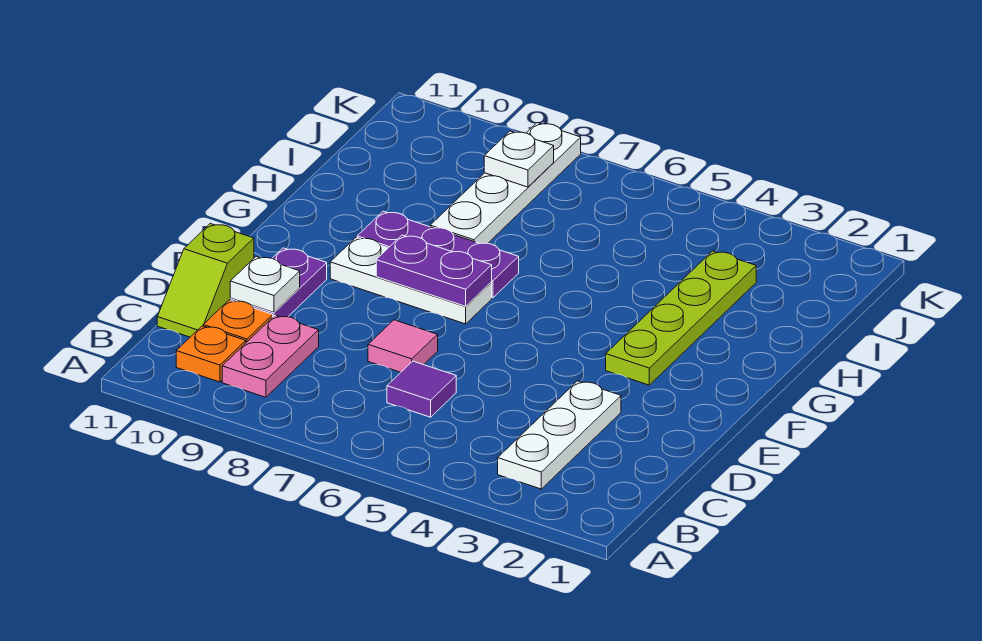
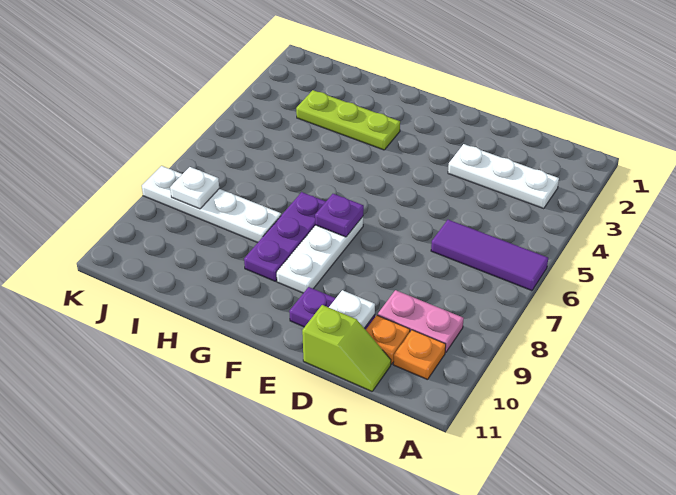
purple tile C6 level 1 -> purple tile A6:C6 level 1
pink tile D7 level 1 -> none
lime plate F3:I3 level 1 -> lime plate G3:I3 level 1
purple plate F7:F8 level 2 -> purple plate F7 level 2

